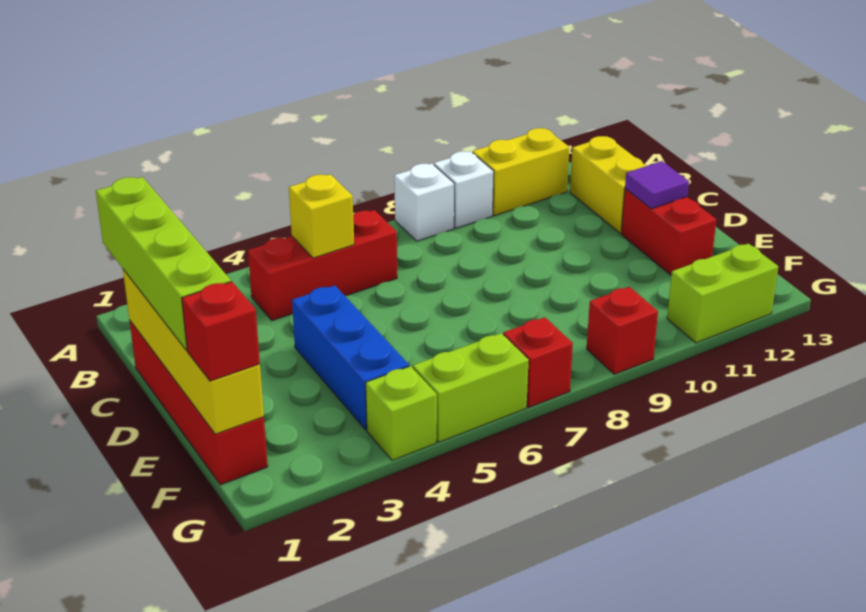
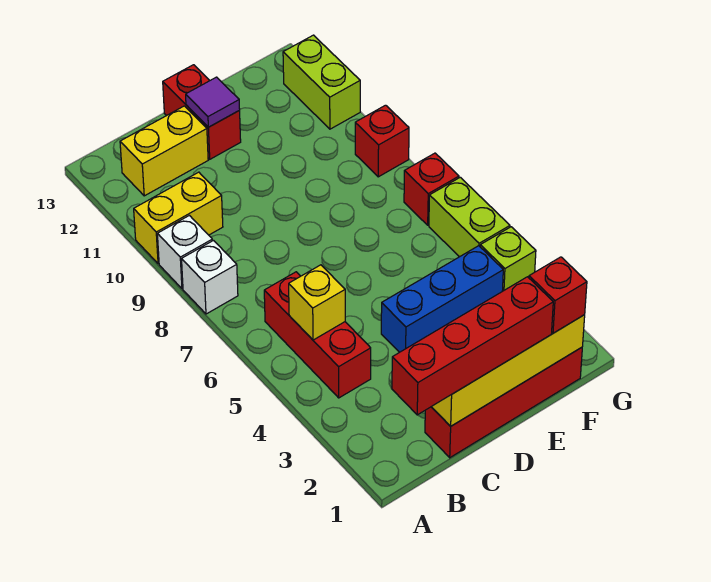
yellow brick A10:A11 level 1 -> yellow brick A10:B10 level 1
lime brick B1:E1 level 3 -> red brick B1:E1 level 3
red brick D12:E12 level 1 -> red brick D12:D13 level 1

